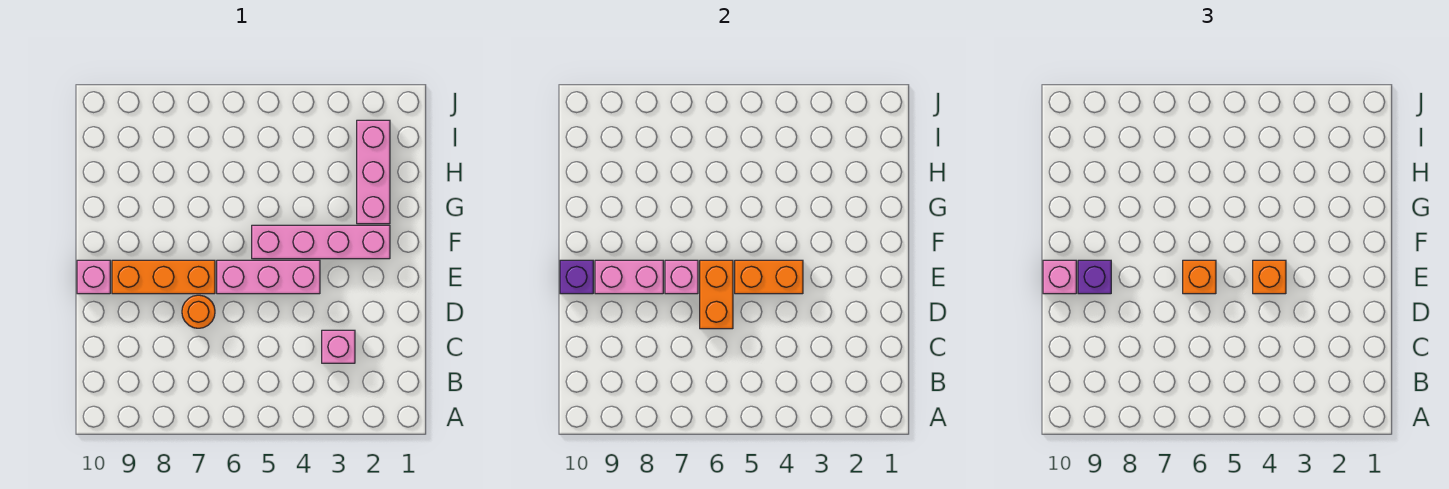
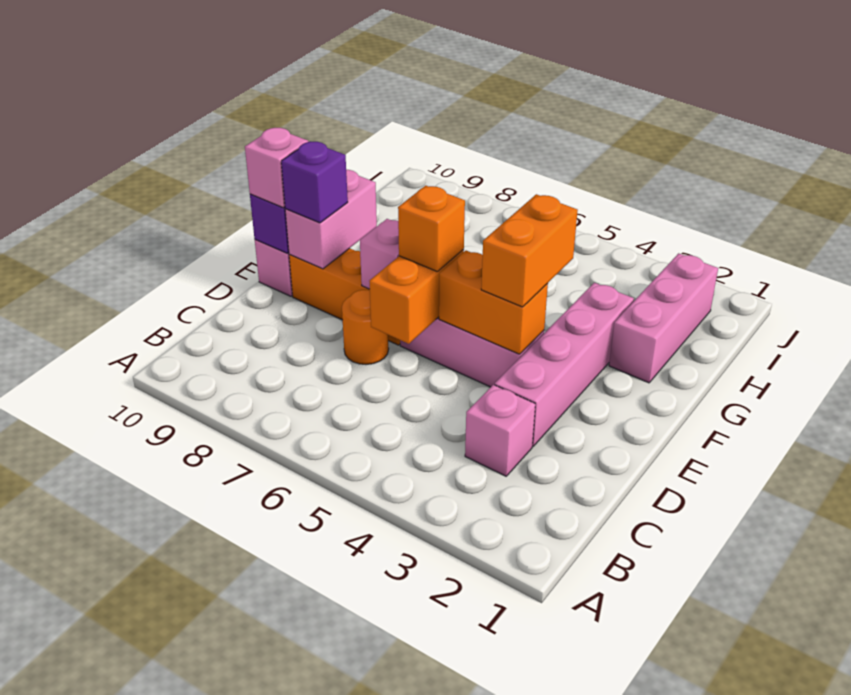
orange brick E4 level 3 -> orange brick E4:F4 level 3
pink brick E8:E9 level 2 -> pink brick E9:F9 level 2
pink brick F2:F5 level 1 -> pink brick D3:G3 level 1

